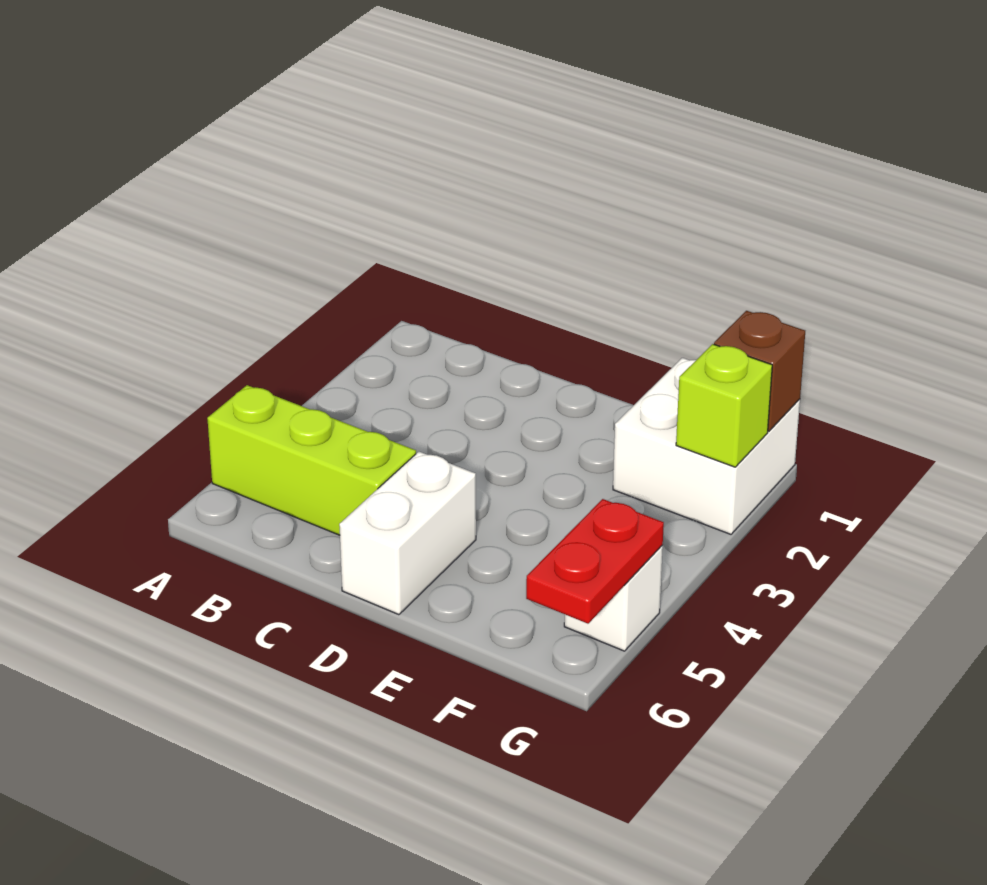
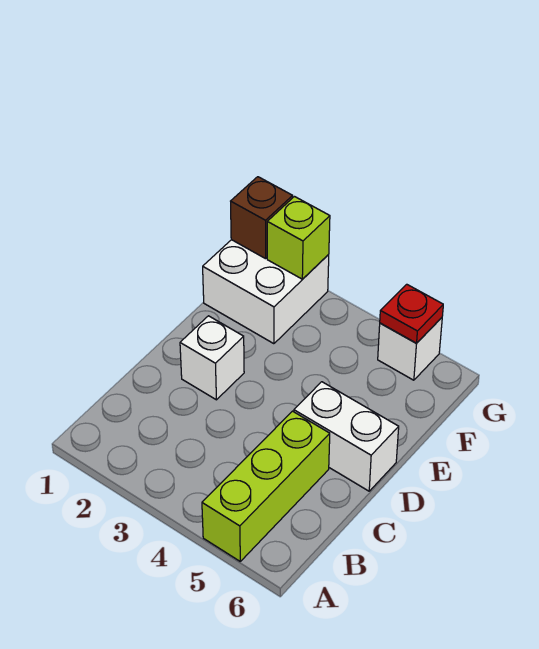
none -> white brick D2 level 1
red plate G5:G6 level 2 -> red plate G5 level 2

